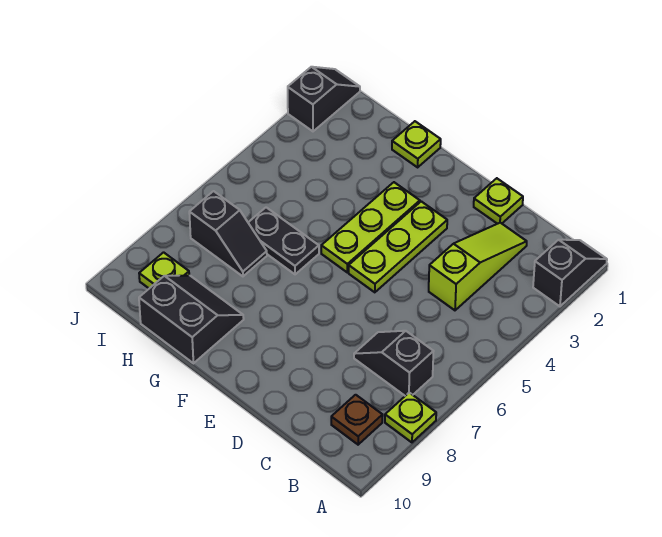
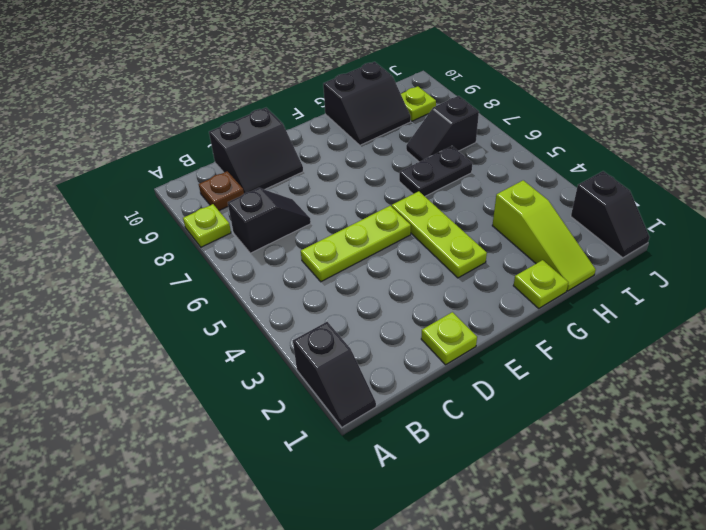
lime slope C2:C4 level 1 top 4 -> lime slope H1:H3 level 1 top 3
none -> black slope C9:D10 level 1 top 10
lime plate E3:E5 level 1 -> lime plate C5:E5 level 1

